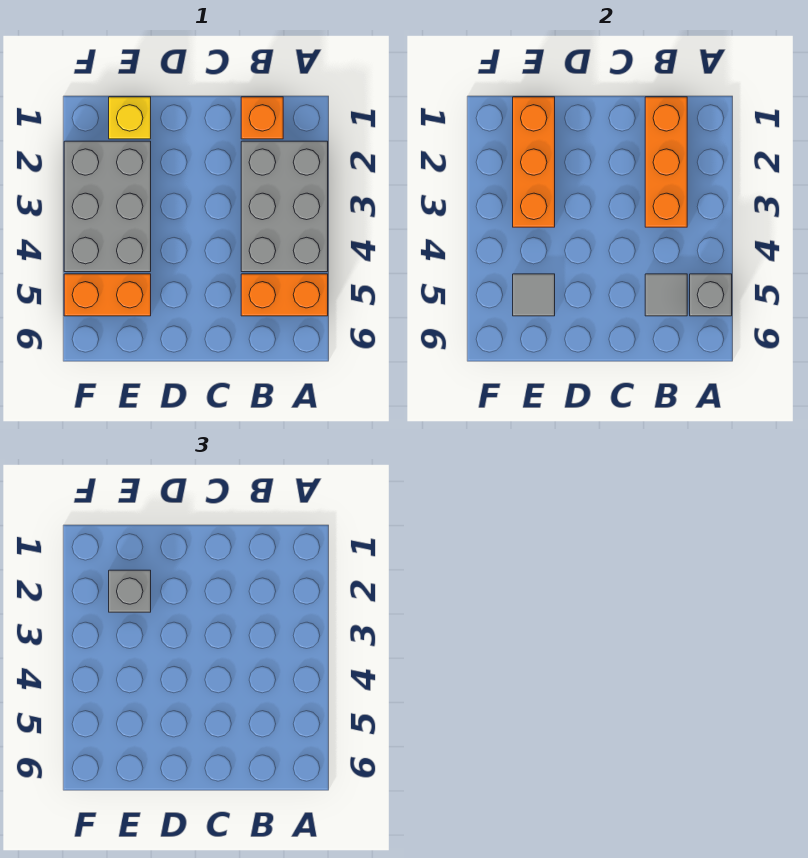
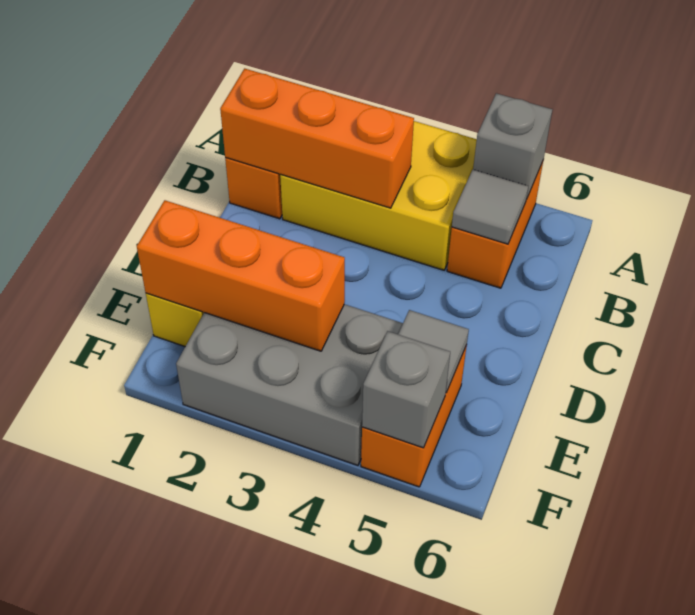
grey brick A2:B4 level 1 -> yellow brick A2:B4 level 1
grey brick E2 level 3 -> grey brick F5 level 2

